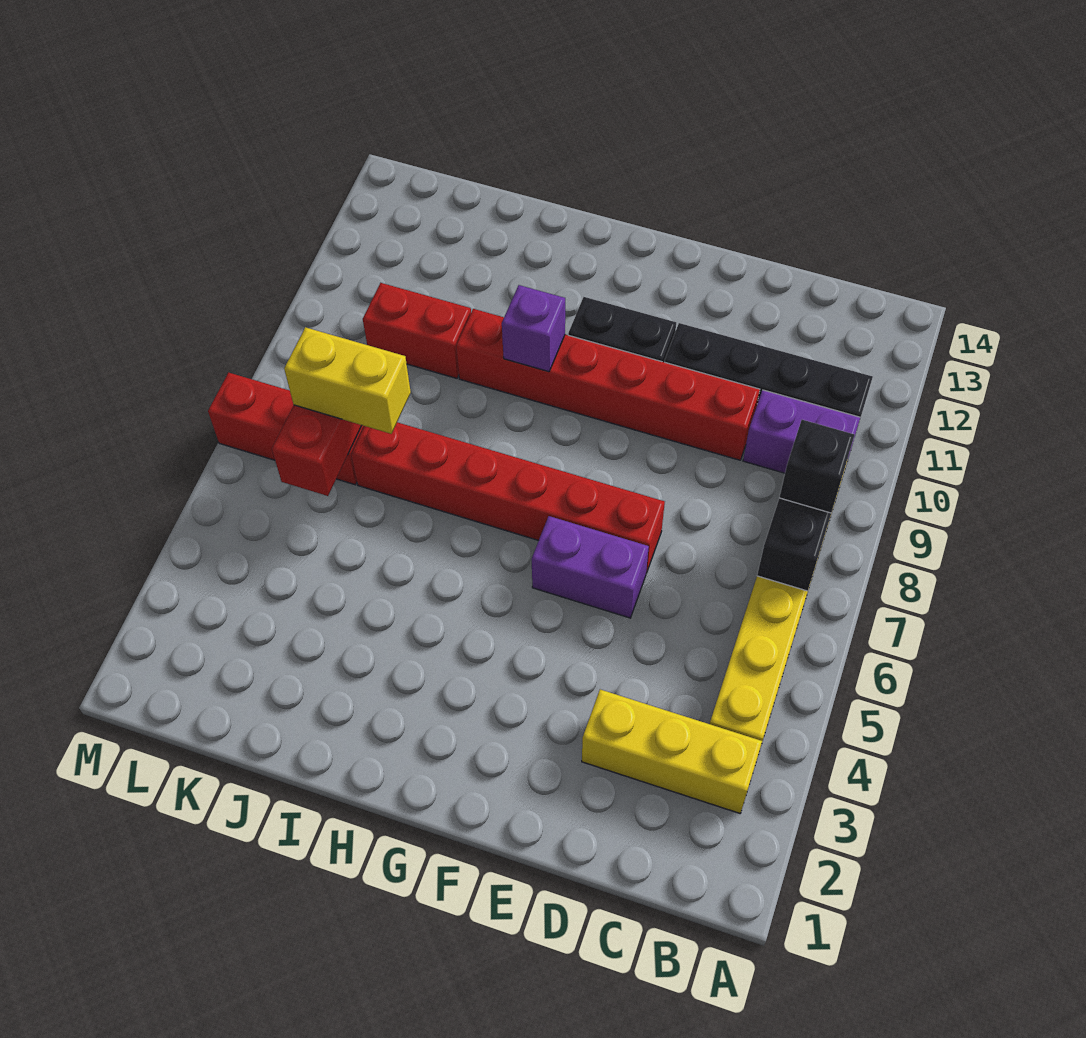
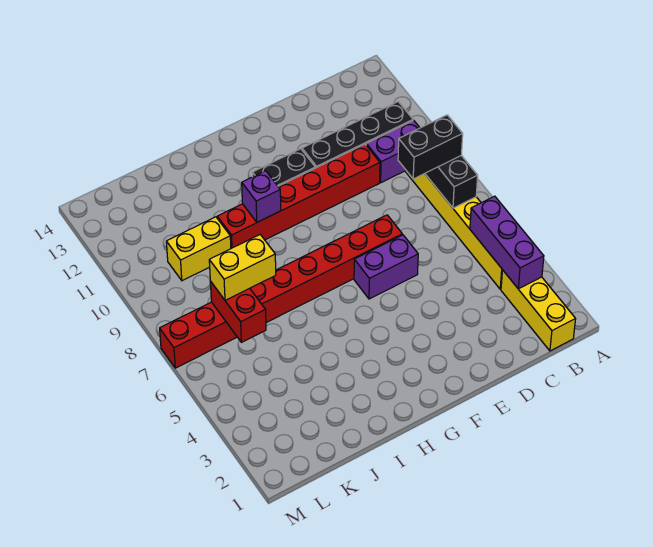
yellow brick B3:D3 level 1 -> yellow brick B1:B3 level 1
none -> purple brick B3:B5 level 2
black brick B8 level 3 -> black brick B8:C8 level 3
red brick J10:K10 level 1 -> yellow brick J10:K10 level 1

